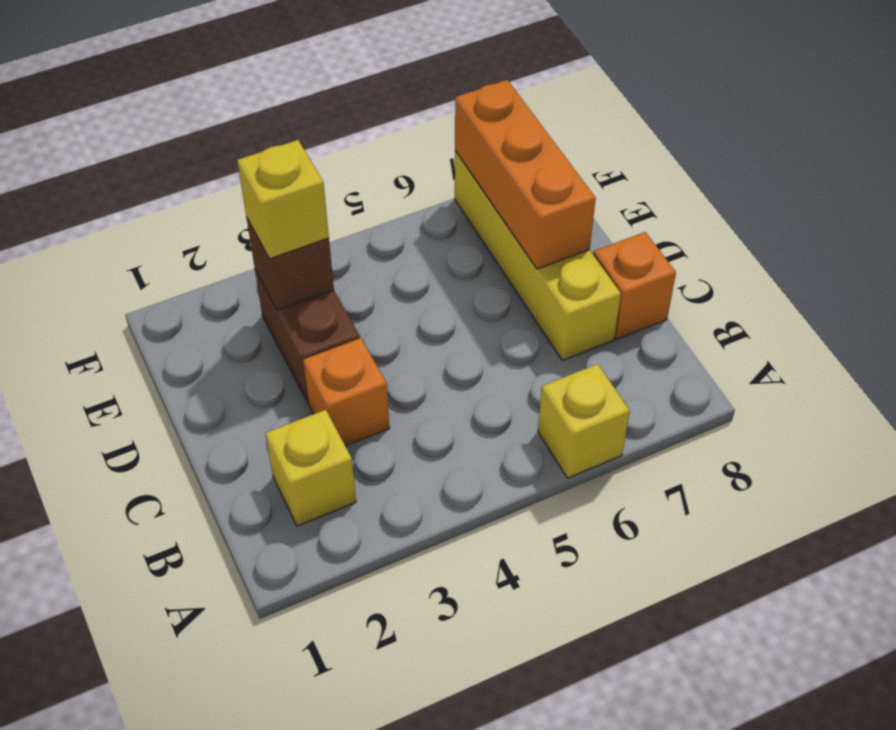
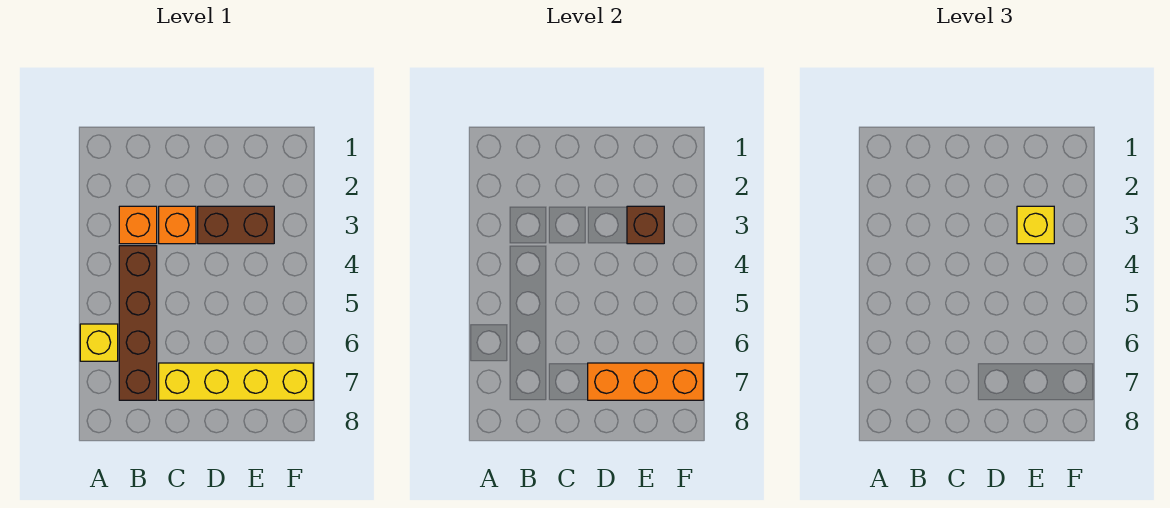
yellow brick B2 level 1 -> none
none -> brown brick B4:B7 level 1
orange brick C8 level 1 -> orange brick B3 level 1

